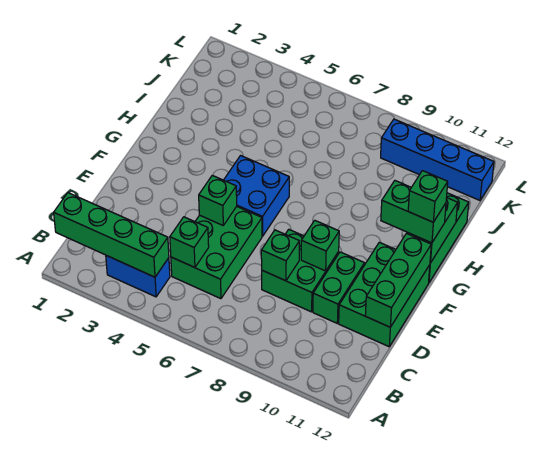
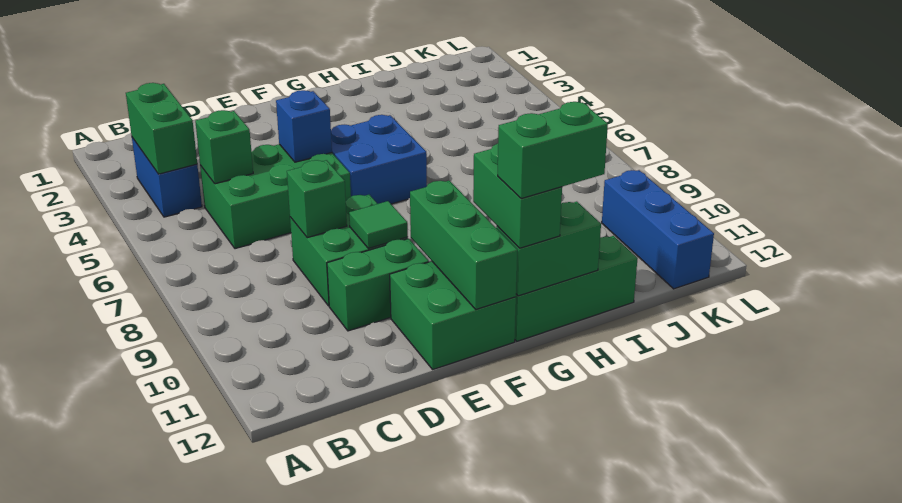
green brick B1:B4 level 2 -> green brick B3:B4 level 2
green brick D11:F12 level 1 -> green brick E11:F12 level 1
green brick D12:F12 level 2 -> green brick F10:F12 level 2
green brick E5 level 2 -> blue brick E5 level 2
green brick E9 level 2 -> green tile E9 level 2
green brick G12 level 4 -> green brick G12:H12 level 4
blue brick K9:K12 level 1 -> blue brick K10:K12 level 1

